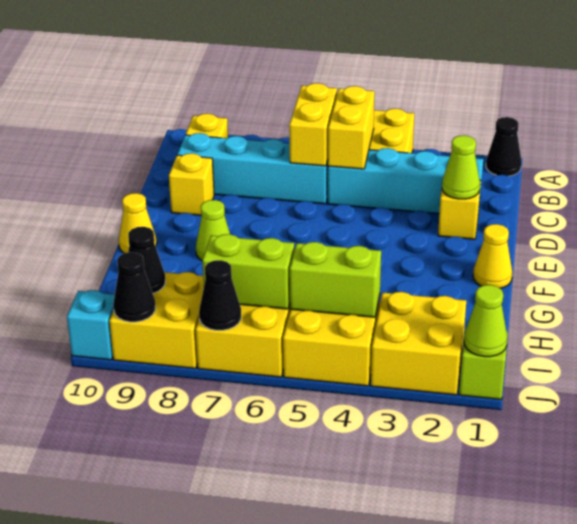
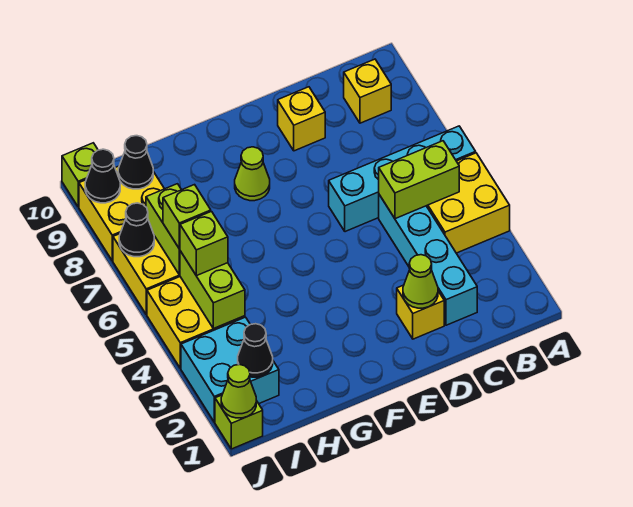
black cone A1 level 1 -> black cone I2 level 2
yellow brick B5:C5 level 2 -> lime brick B5:C5 level 2
yellow brick B6:C6 level 2 -> none
cyan brick C6:C9 level 1 -> cyan brick A6:D6 level 1
yellow cone F1 level 1 -> none
yellow cone F10 level 1 -> none
yellow brick I2:J3 level 1 -> cyan brick I2:J3 level 1
none -> lime brick I5 level 3
none -> lime brick I6 level 3
cyan brick J10 level 1 -> lime brick J10 level 1

